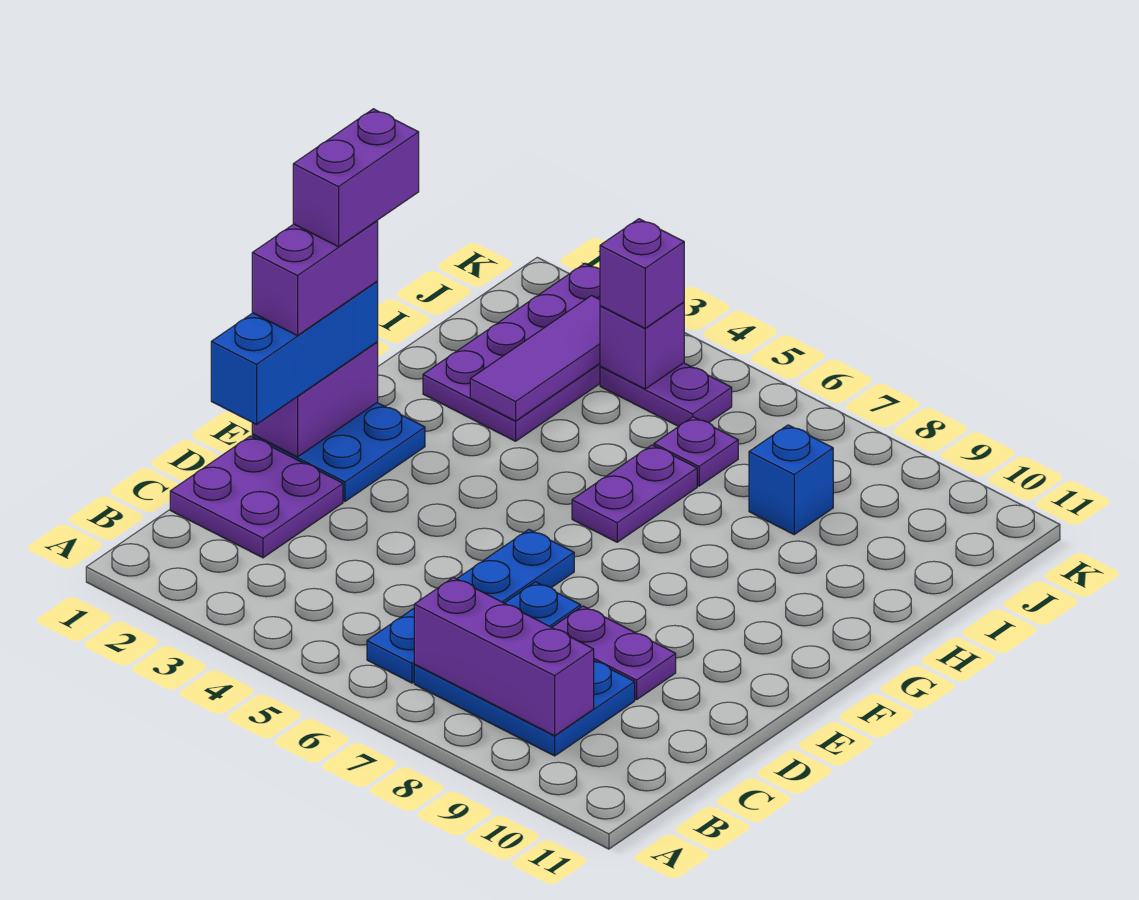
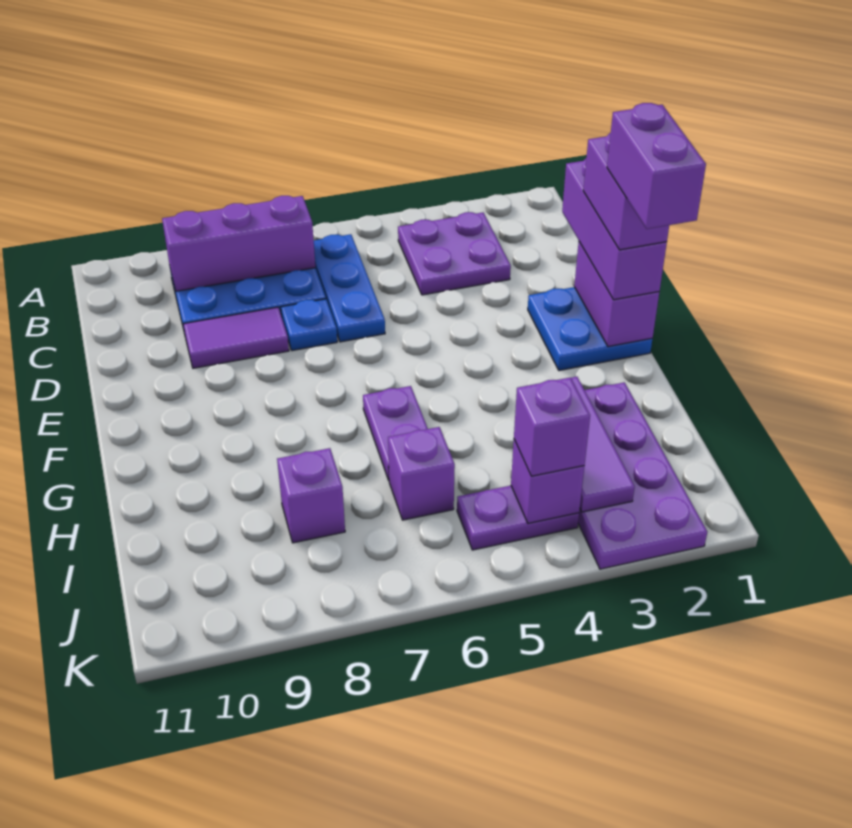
blue plate B6:E6 level 1 -> blue plate B6:D6 level 1
purple plate C1:D2 level 1 -> purple plate B3:C4 level 1
blue brick D1:F1 level 3 -> purple brick D1:F1 level 3
purple plate D8:D9 level 1 -> purple tile D8:D9 level 1
purple plate I6 level 1 -> purple brick I6 level 1
blue brick I8 level 1 -> purple brick I8 level 1

